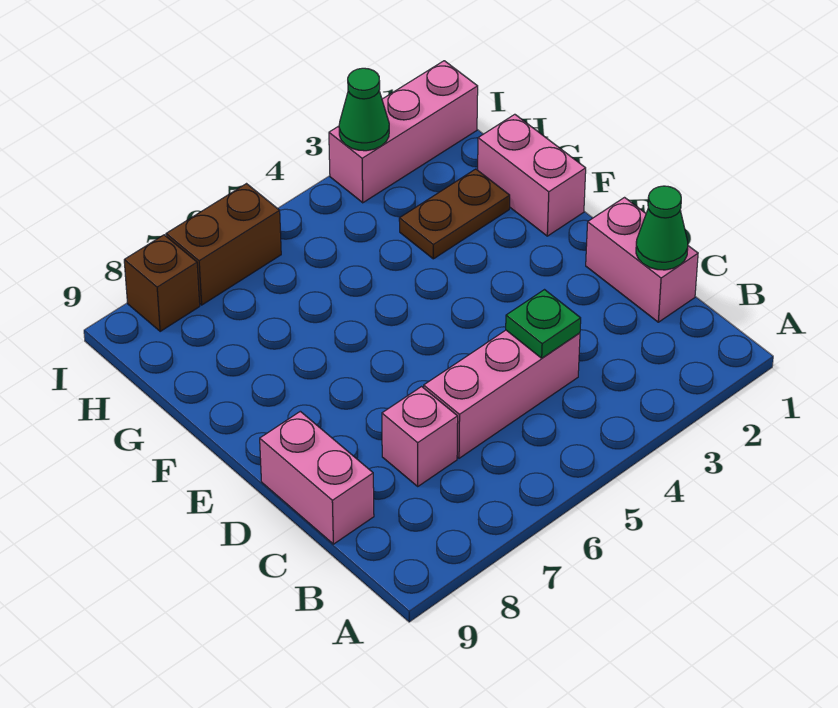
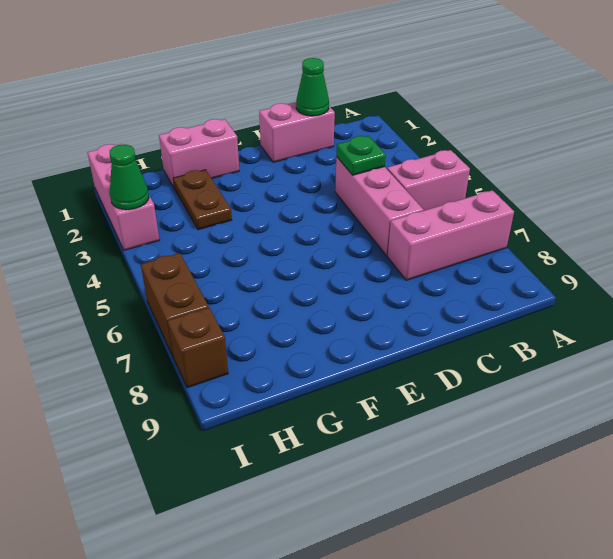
pink brick C7 level 1 -> pink brick A7:C7 level 1
pink brick C9:D9 level 1 -> pink brick A5:B5 level 1

